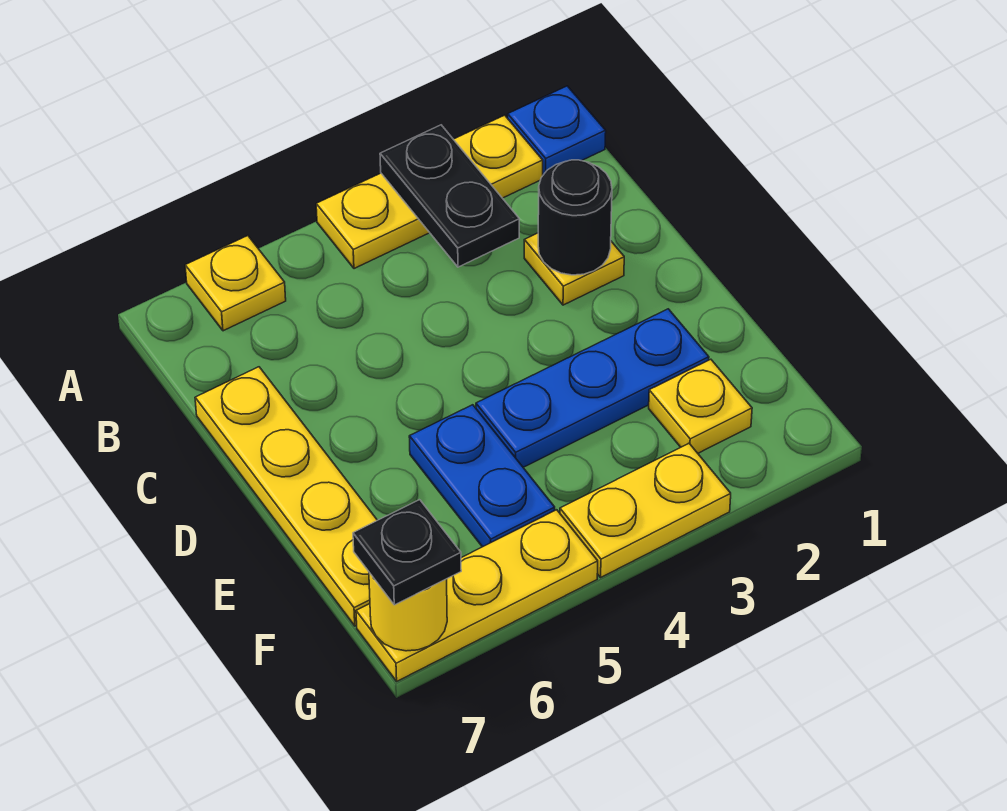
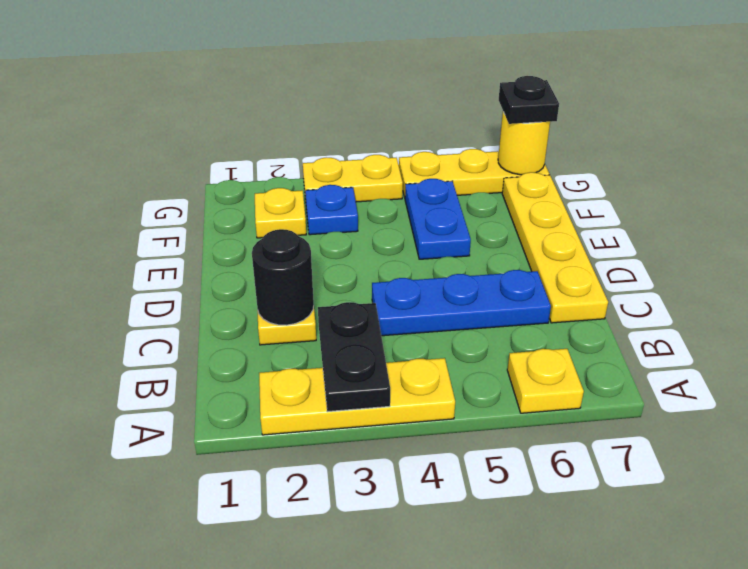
blue plate A1 level 1 -> blue plate F3 level 1
blue plate E2:E4 level 1 -> blue plate C4:C6 level 1

